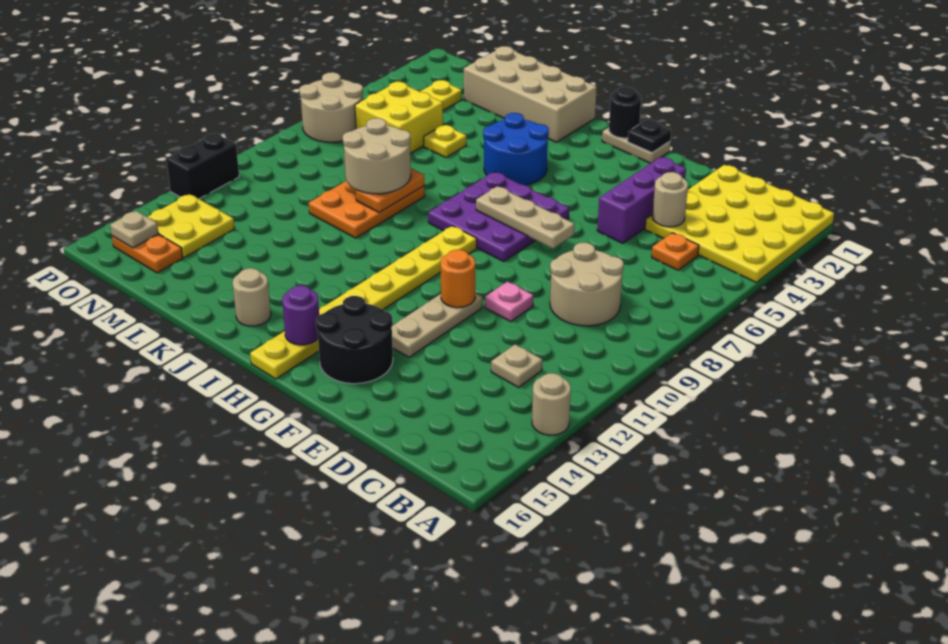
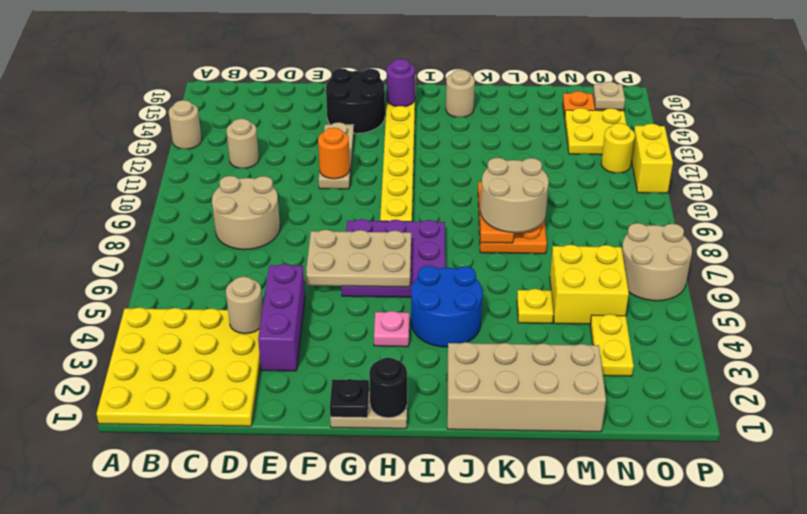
orange plate C5 level 1 -> none
tan plate C12 level 1 -> tan round brick C12 level 1
pink plate E10 level 1 -> pink plate H4 level 1
tan plate F7:H7 level 2 -> tan plate F6:H7 level 2
none -> yellow round brick O12 level 1
black brick P11:P12 level 1 -> yellow brick P11:P12 level 1

